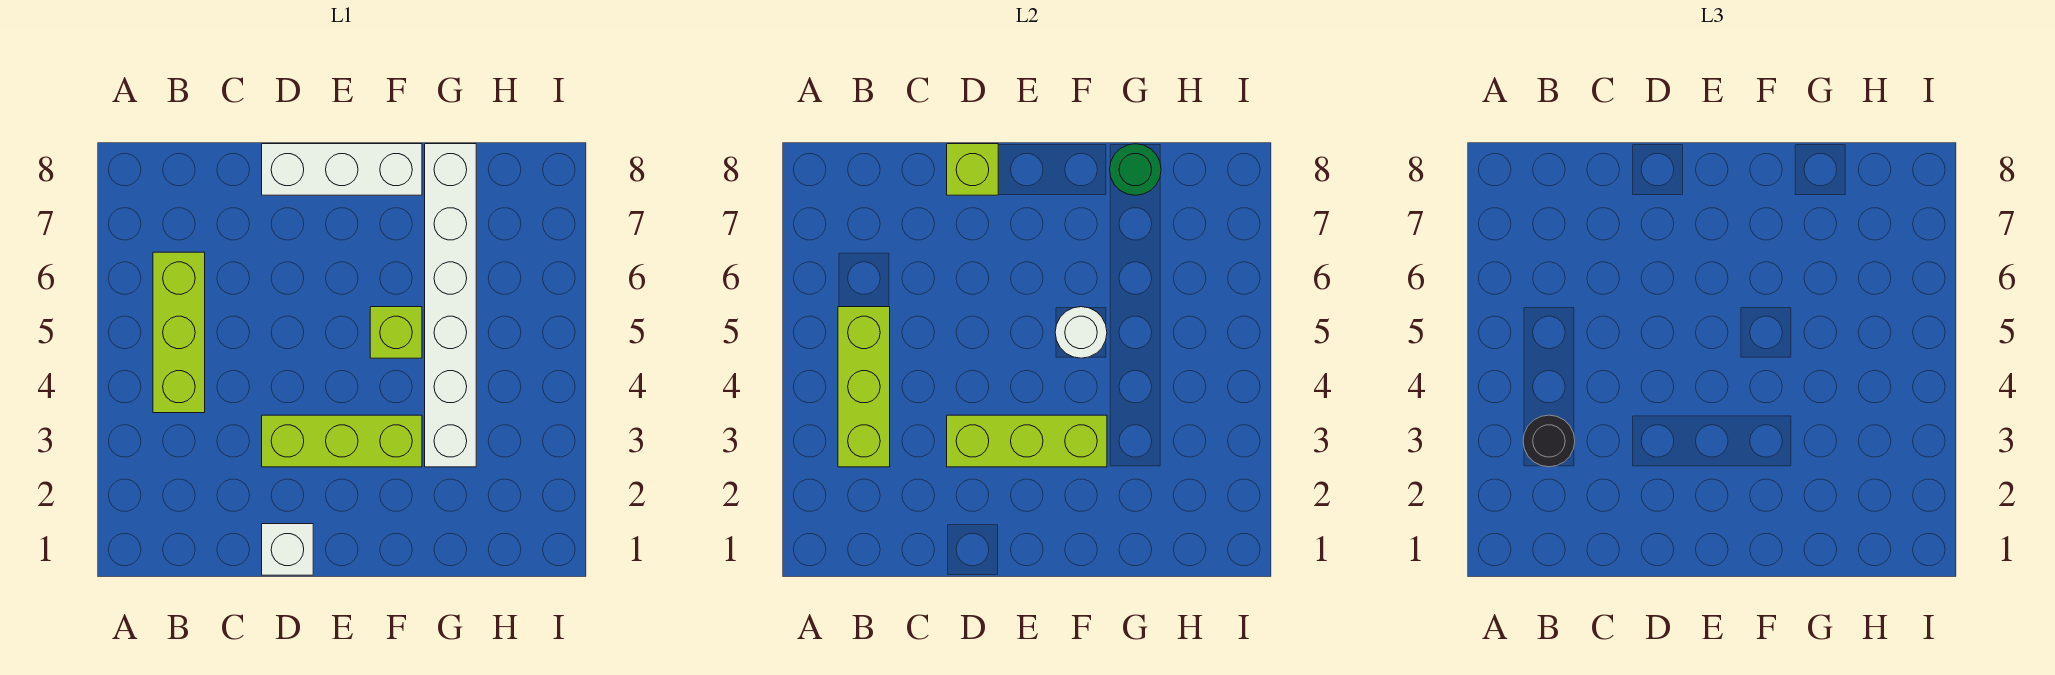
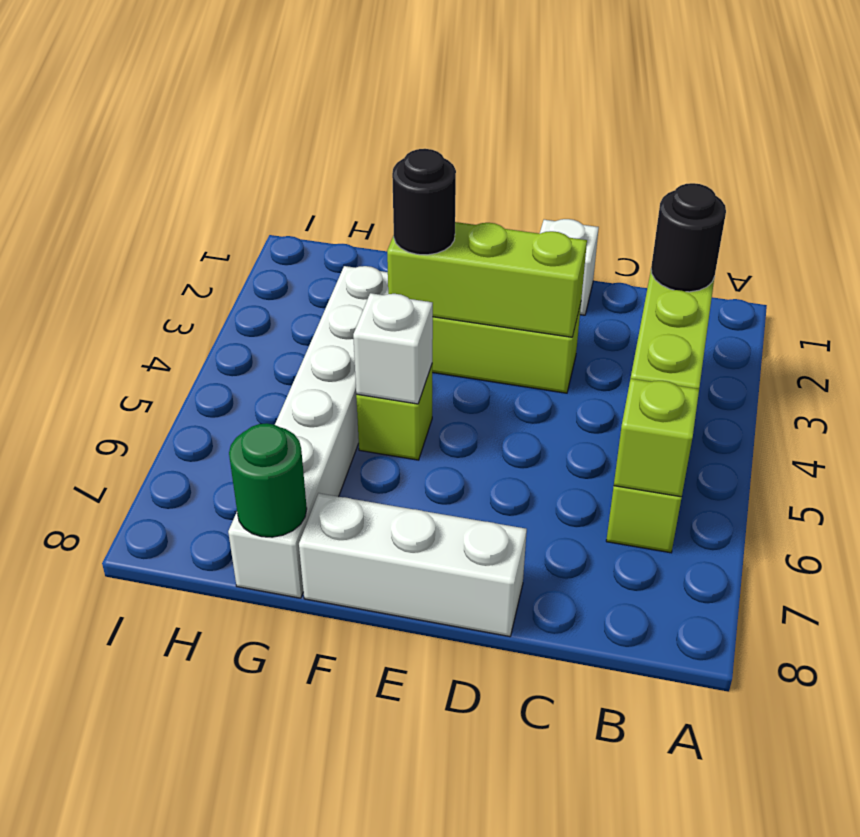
lime brick D8 level 2 -> lime brick B6 level 2
none -> black round brick F3 level 3
white round brick F5 level 2 -> white brick F5 level 2

